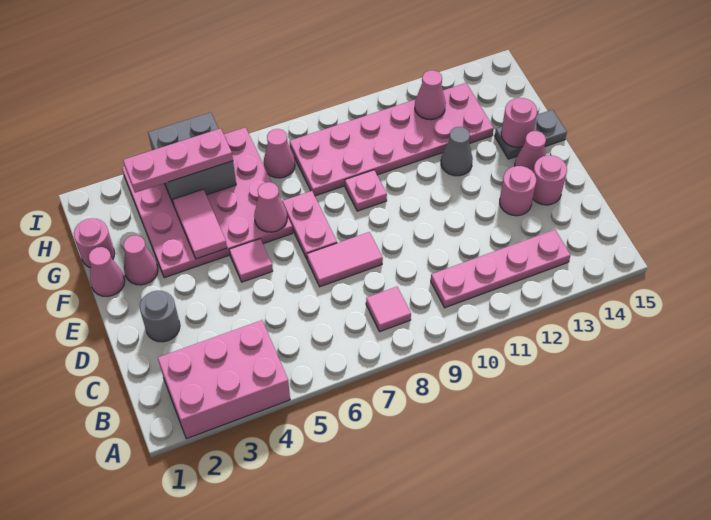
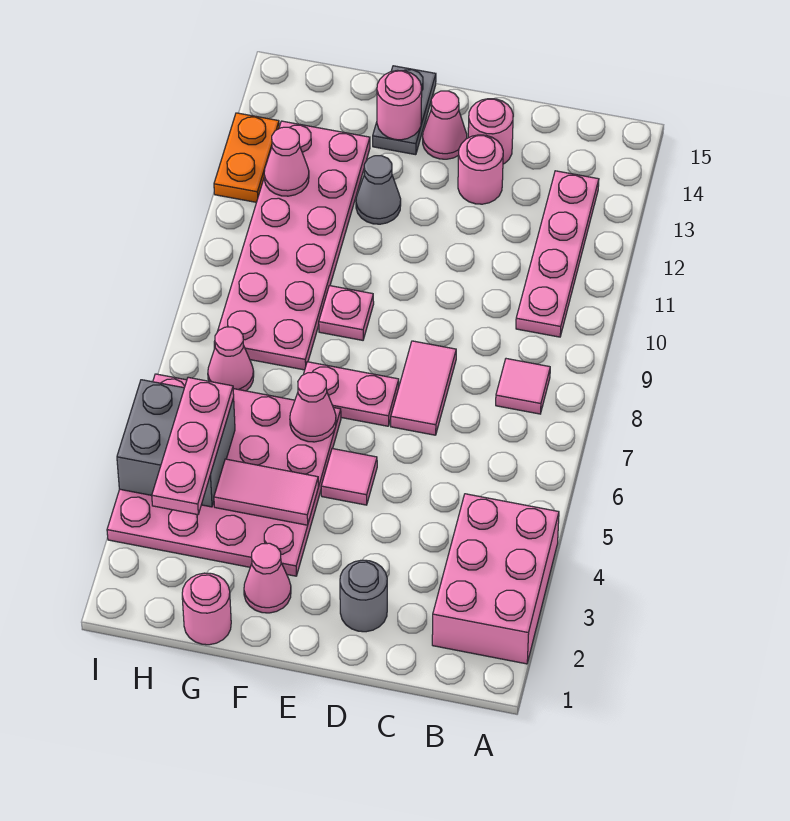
pink cone F1 level 1 -> none
none -> orange plate I12:I13 level 1

